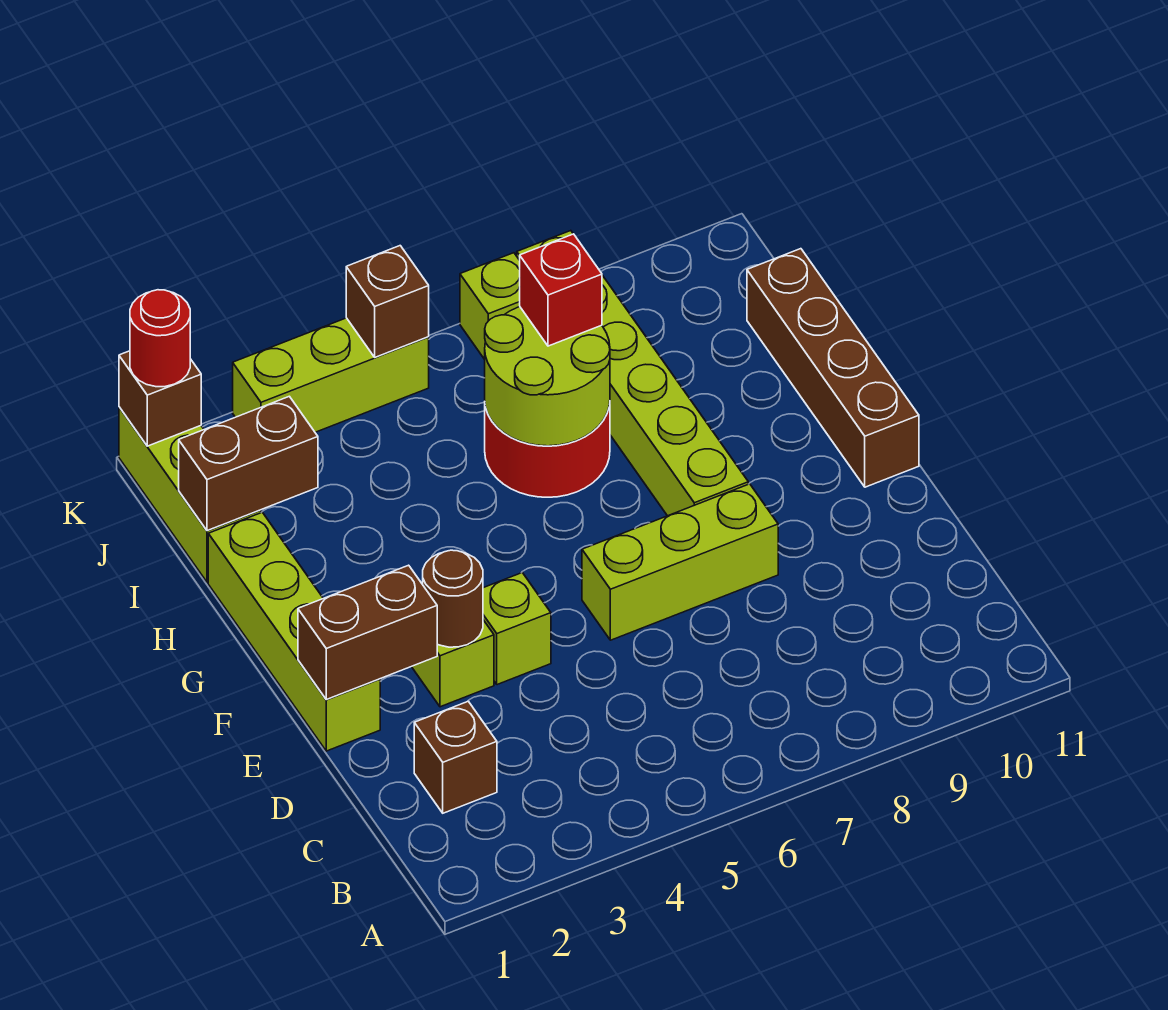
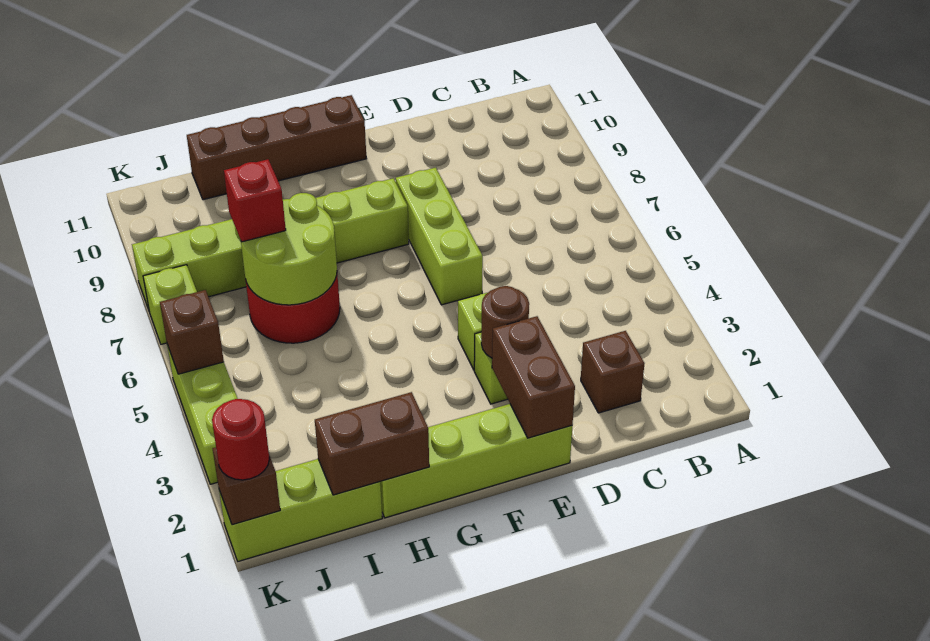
brown brick I1:I2 level 2 -> brown brick H1:I1 level 2

